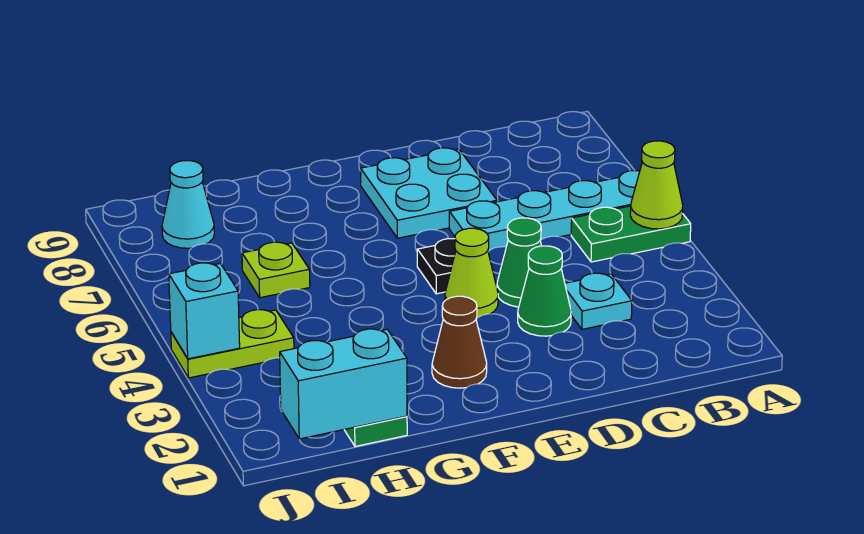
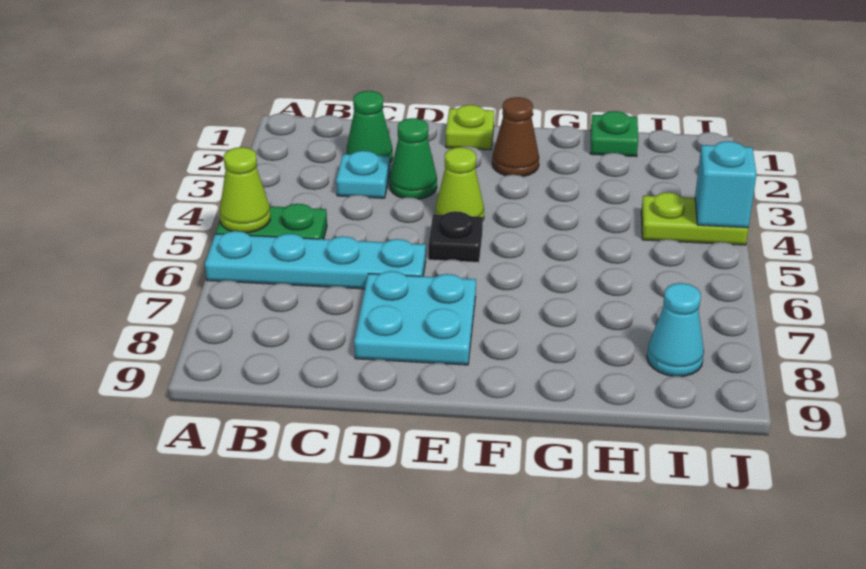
green cone D4 level 1 -> green cone C2 level 1
cyan brick H1:I1 level 2 -> none
lime plate H6 level 1 -> lime plate E1 level 1

